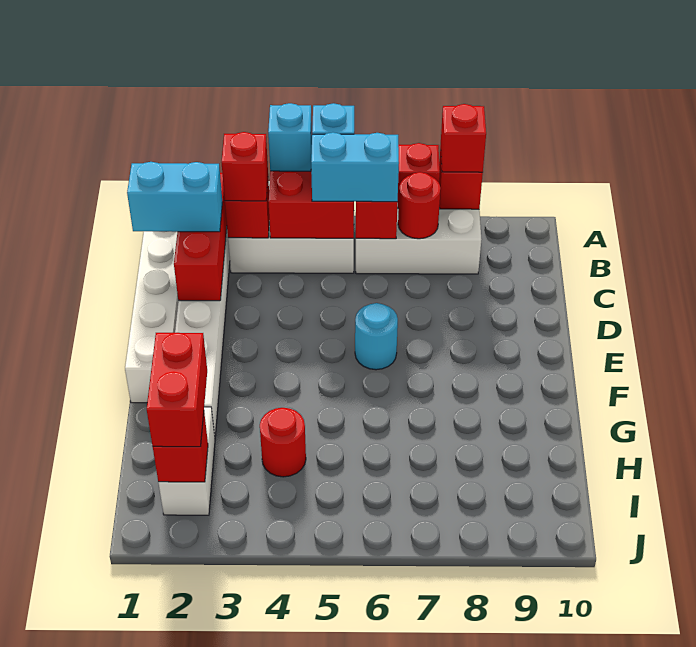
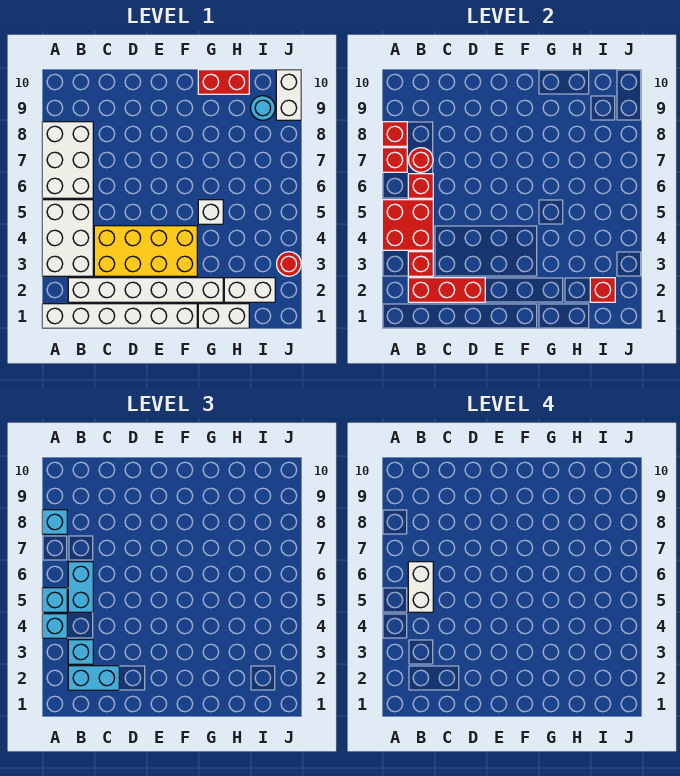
red brick A8 level 3 -> cyan brick A8 level 3
red brick B3 level 3 -> cyan brick B3 level 3
none -> white brick B5:B6 level 4
cyan brick C1:C2 level 3 -> cyan brick B2:C2 level 3
none -> yellow brick C3:F4 level 1
cyan round brick E6 level 1 -> cyan round brick I9 level 1
none -> white brick G1:H1 level 1
none -> white brick G5 level 1
red brick H2:I2 level 3 -> red brick G10:H10 level 1
red round brick H4 level 1 -> red round brick J3 level 1
none -> white brick J9:J10 level 1

